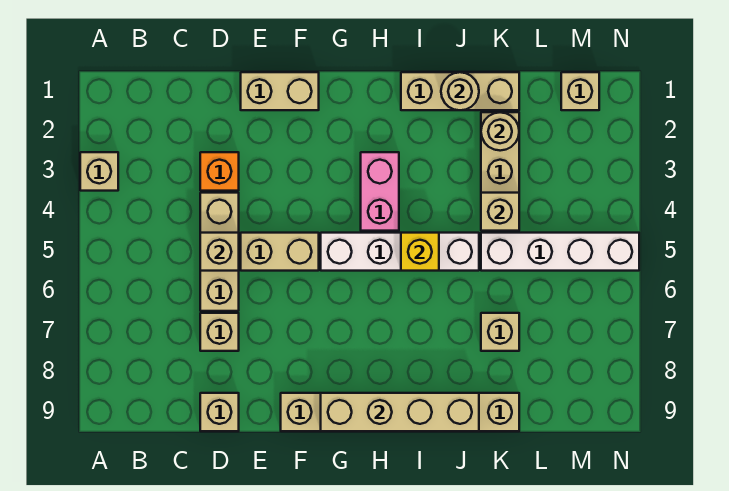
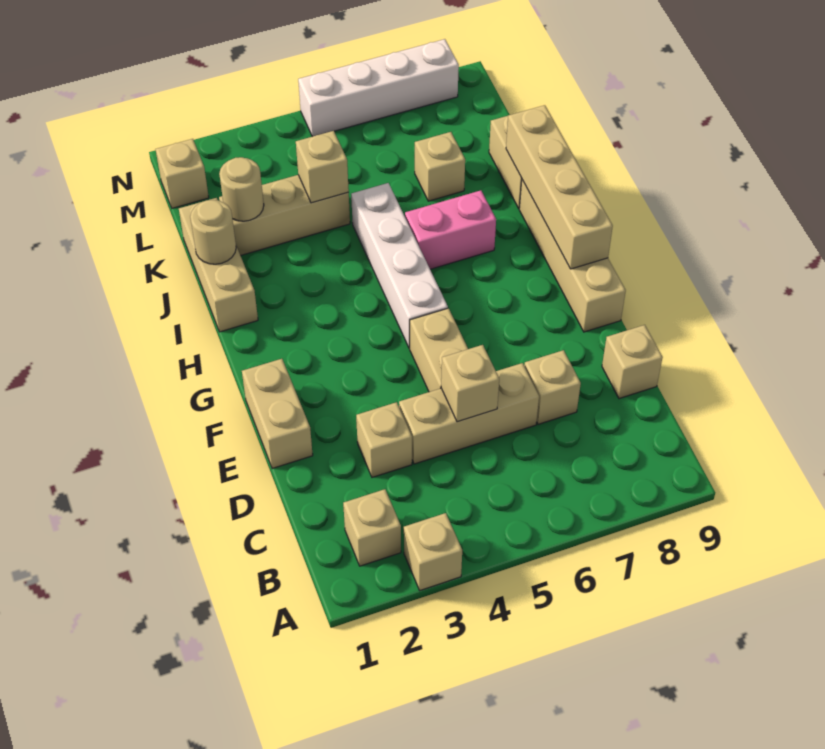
none -> tan brick B2 level 1
orange brick D3 level 1 -> tan brick D3 level 1
pink brick H3:H4 level 1 -> pink brick I6:I7 level 1
yellow brick I5 level 2 -> none
white brick K5:N5 level 1 -> white brick N5:N8 level 1

